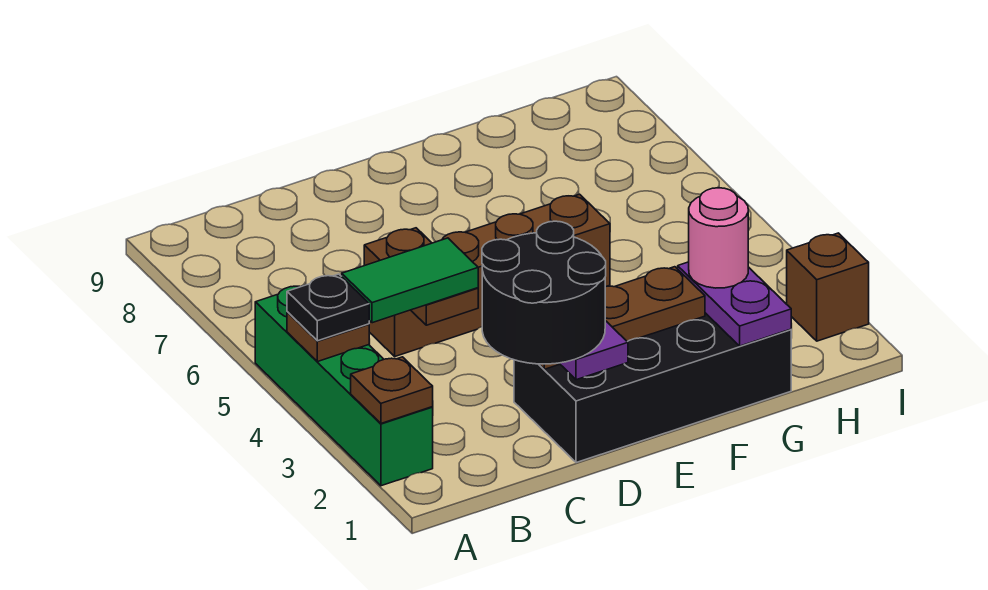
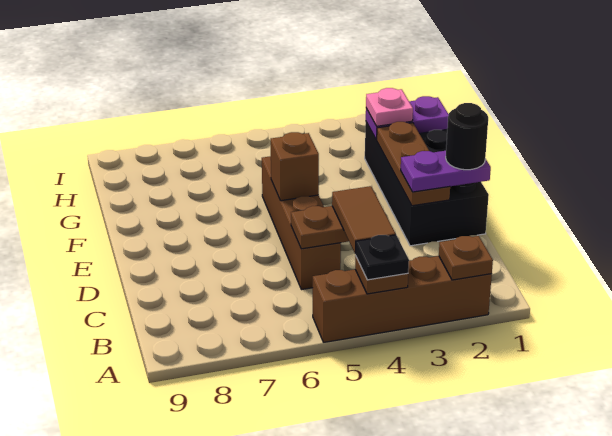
green brick A2:A5 level 1 -> brown brick A2:A5 level 1
green tile B4:C4 level 3 -> brown tile B4:C4 level 3
black round brick C1:D2 level 4 -> black round brick D1 level 4
pink round brick G2 level 3 -> pink plate G2 level 3
brown brick I2 level 1 -> brown brick E5 level 2

